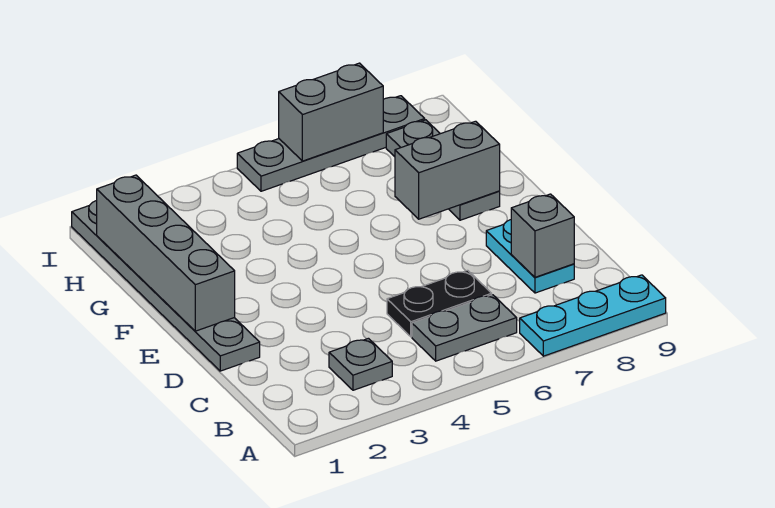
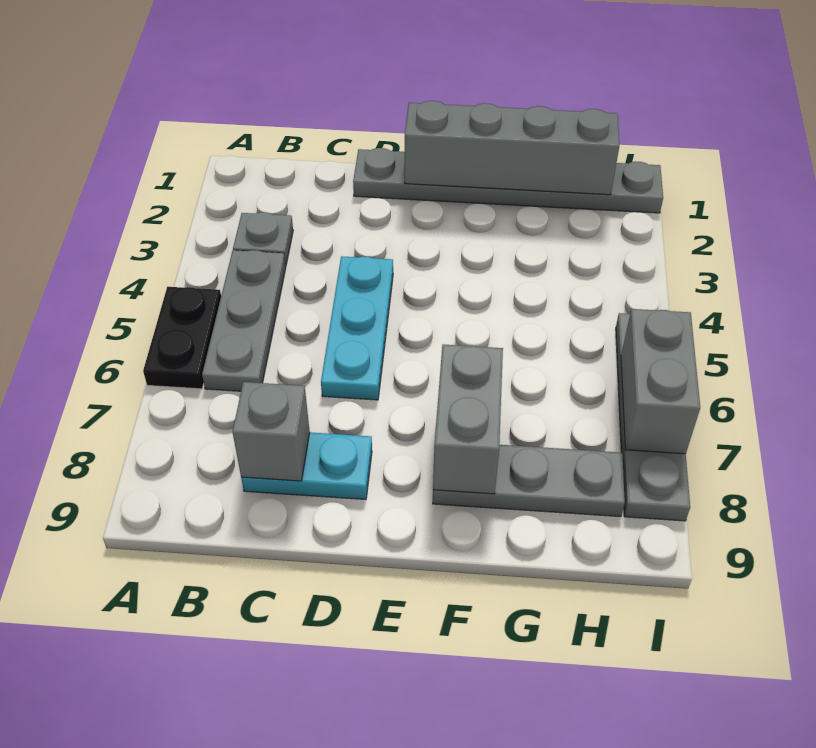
cyan plate A7:A9 level 1 -> cyan plate D4:D6 level 1
grey plate B5:B6 level 1 -> grey plate B4:B6 level 1
black plate C5:C6 level 1 -> black plate A5:A6 level 1

